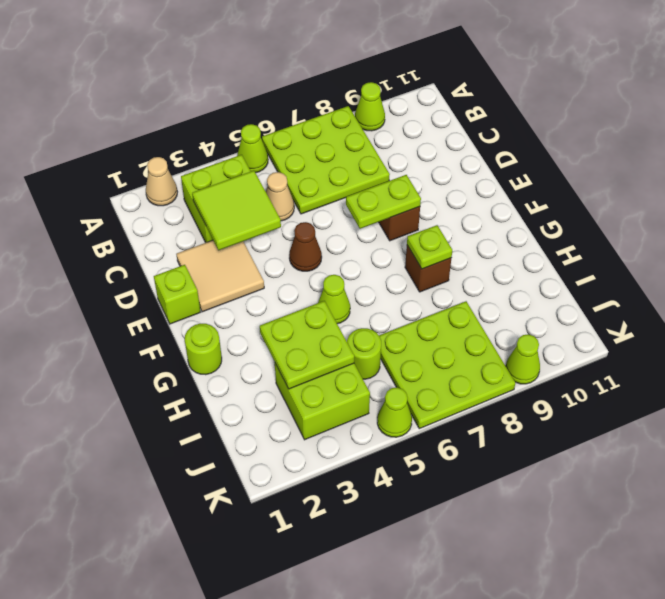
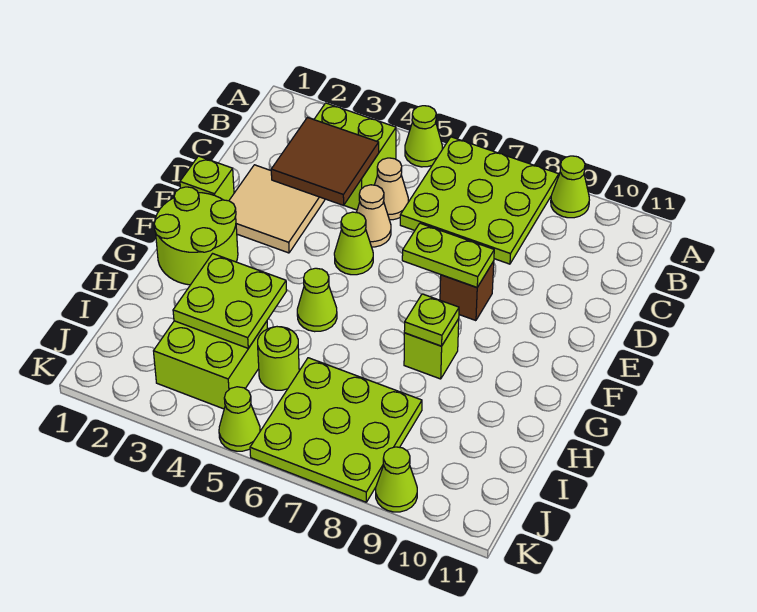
tan cone A2 level 1 -> tan cone D5 level 1
lime tile C3:D4 level 2 -> brown tile C3:D4 level 2
brown cone E5 level 1 -> lime cone E5 level 1
lime round brick G1 level 1 -> lime round brick F1:G2 level 1
brown brick G8 level 1 -> lime brick G8 level 1

